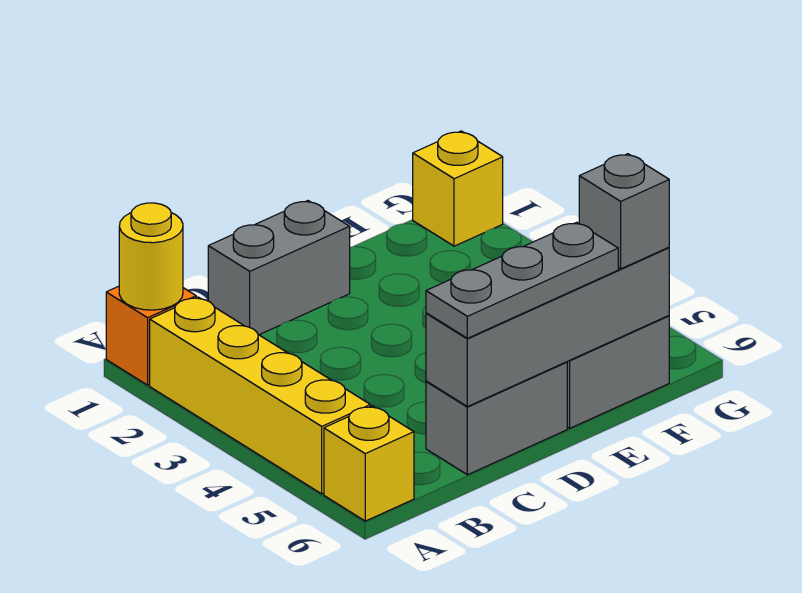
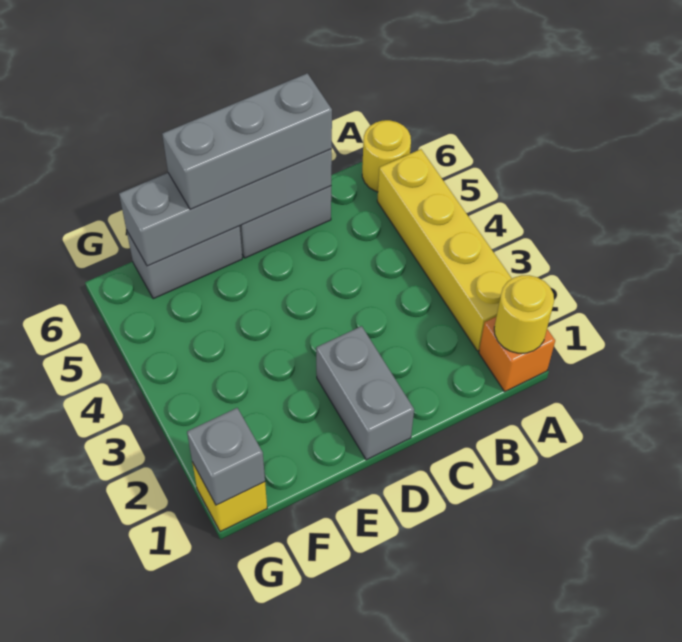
yellow brick A6 level 1 -> yellow round brick A6 level 1
grey brick C1:D1 level 1 -> grey brick D1:D2 level 1
grey plate C6:E6 level 3 -> grey brick C6:E6 level 3
grey brick F6 level 3 -> grey brick G1 level 2

